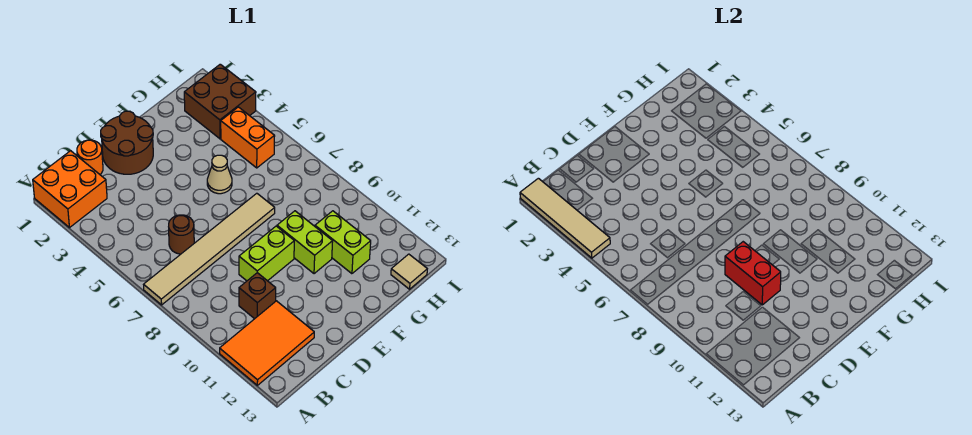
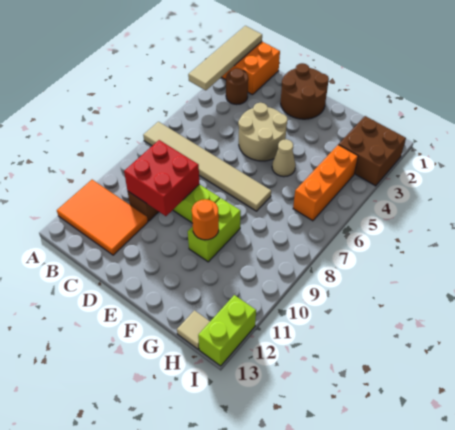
orange round brick C1 level 1 -> orange round brick F10 level 2
brown round brick C6 level 1 -> brown round brick B3 level 1
none -> tan round brick D4:E5 level 1
red brick D9:D10 level 2 -> red brick C9:D10 level 2
lime brick G10:G11 level 1 -> lime brick I12:I13 level 1
orange brick H4:H5 level 1 -> orange brick H4:H6 level 1

